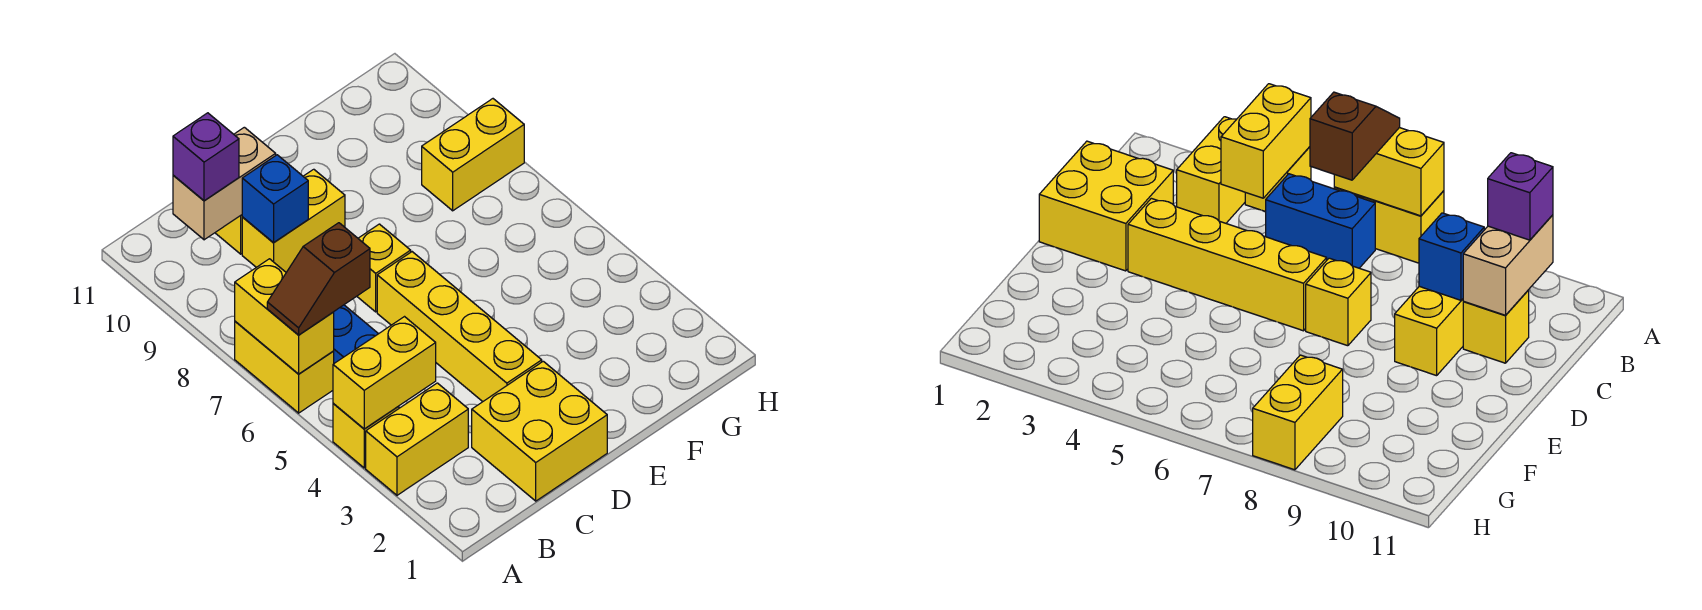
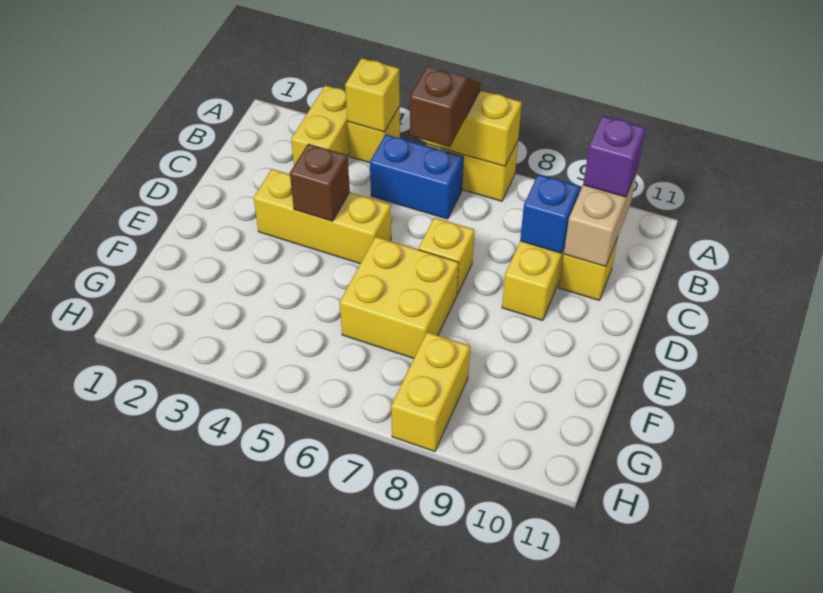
yellow brick A4:B4 level 2 -> yellow brick A4 level 2
yellow brick C1:D2 level 1 -> yellow brick E6:F7 level 1
yellow brick D3:D6 level 1 -> yellow brick D3:D5 level 1
none -> brown brick D4 level 2

